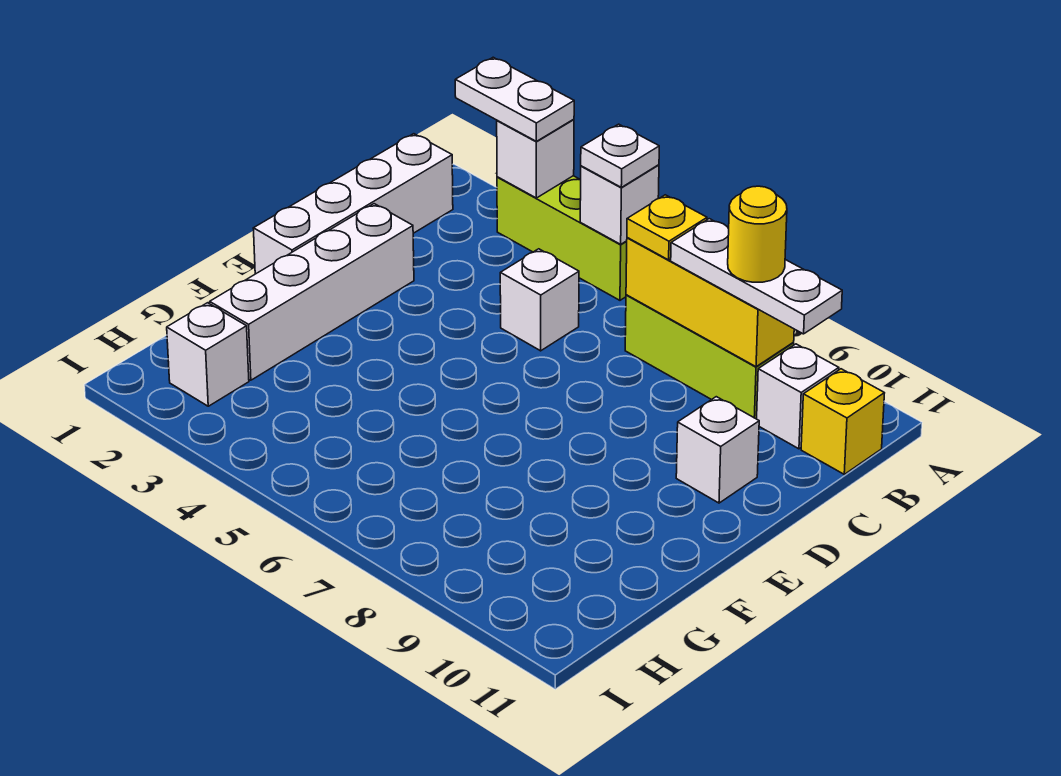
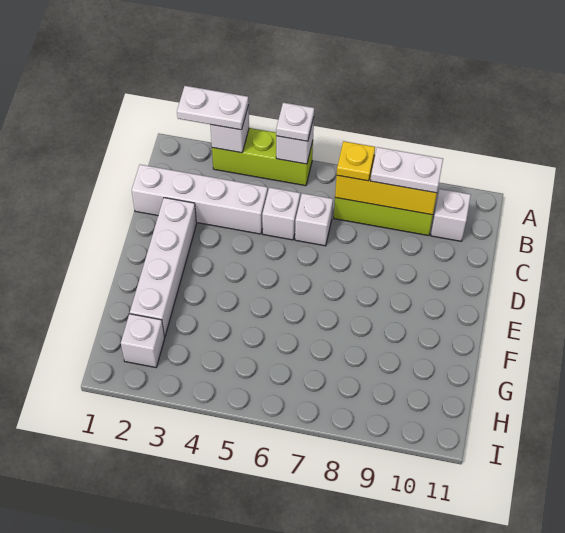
white brick B1:E1 level 1 -> white brick C1:C4 level 1
white plate B8:B10 level 3 -> white plate B8:B9 level 3
yellow round brick B9 level 4 -> none
yellow brick B11 level 1 -> none
white brick D10 level 1 -> white brick C6 level 1

